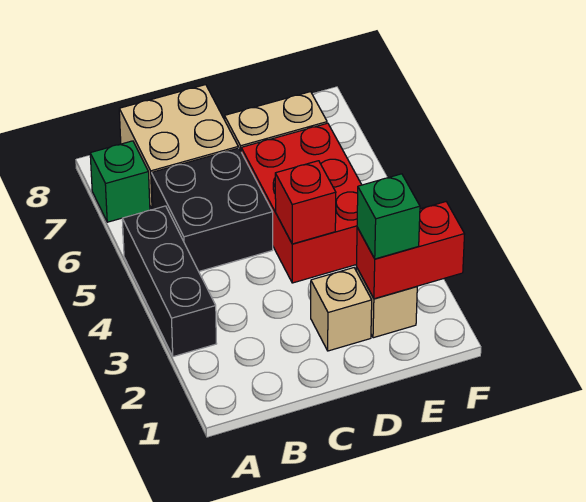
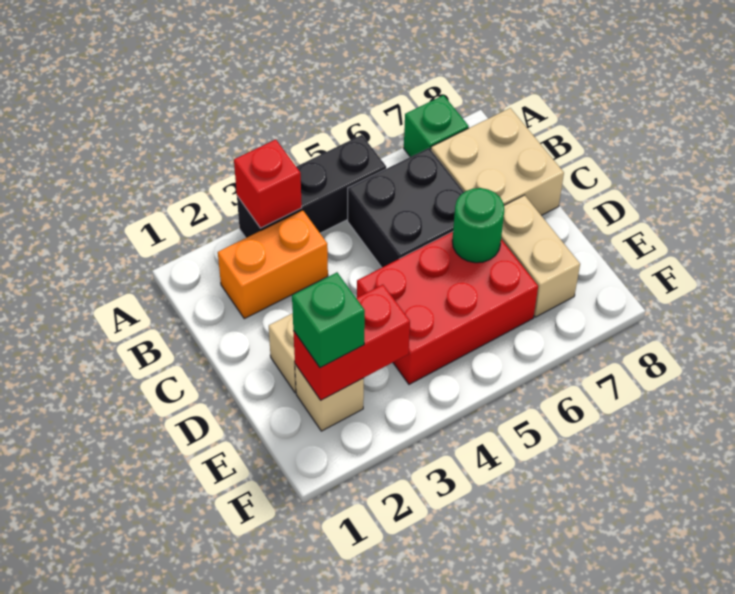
none -> orange brick B2:B3 level 1
red brick D4 level 2 -> red brick A3 level 2
none -> green round brick D6 level 2
red brick E2:F2 level 2 -> red brick E2:E3 level 2

